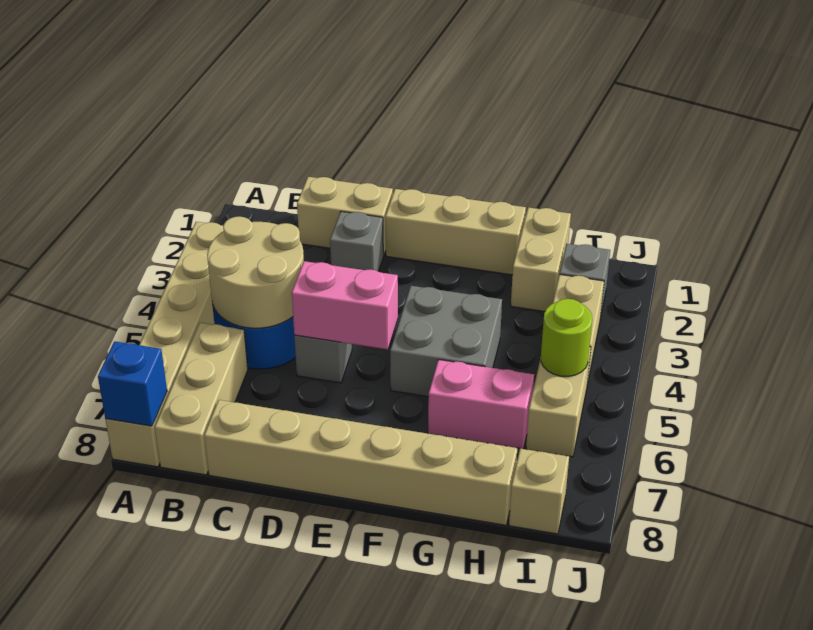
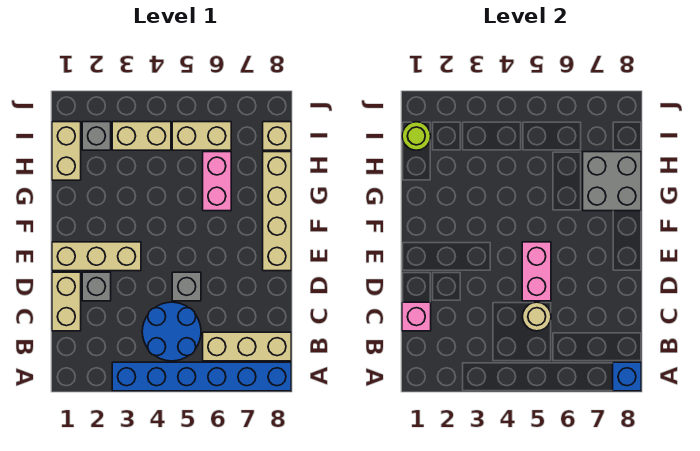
tan brick A3:A8 level 1 -> blue brick A3:A8 level 1
tan round brick B4:C5 level 2 -> tan round brick C5 level 2
none -> pink brick C1 level 2
tan brick C8:H8 level 1 -> tan brick E8:H8 level 1
tan brick E1:G1 level 1 -> tan brick E1:E3 level 1
grey brick F4:G5 level 1 -> grey brick G7:H8 level 2
tan brick H1:H2 level 1 -> tan brick H1:I1 level 1
lime round brick I5 level 2 -> lime round brick I1 level 2

